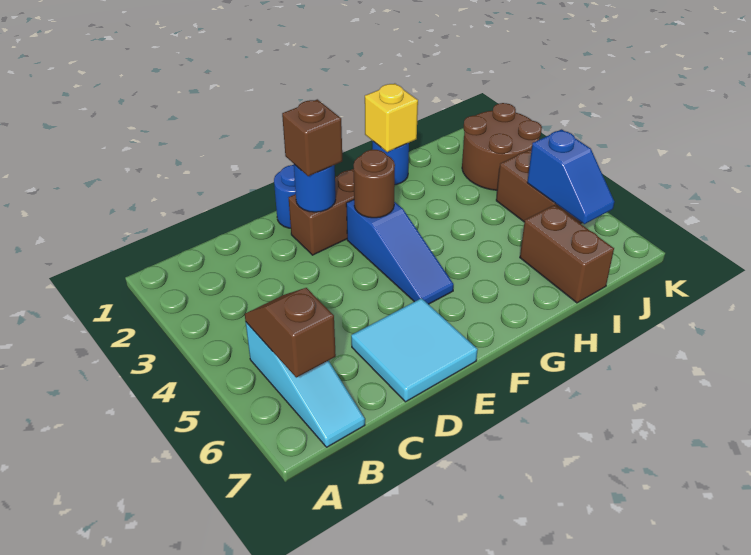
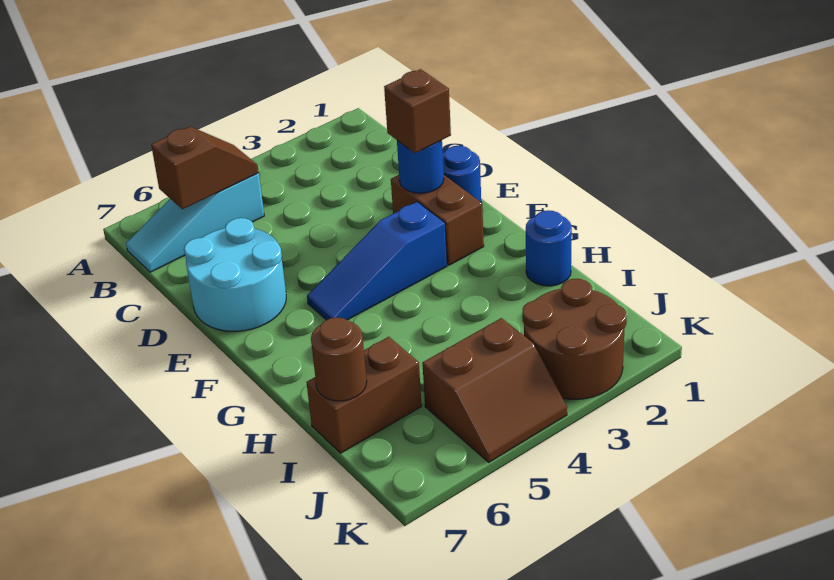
cyan tile D6:E7 level 1 -> cyan round brick D6:E7 level 1
brown round brick F3 level 2 -> brown round brick I7 level 2
yellow brick H1 level 2 -> none
blue slope J5:J6 level 2 top 5 -> none

